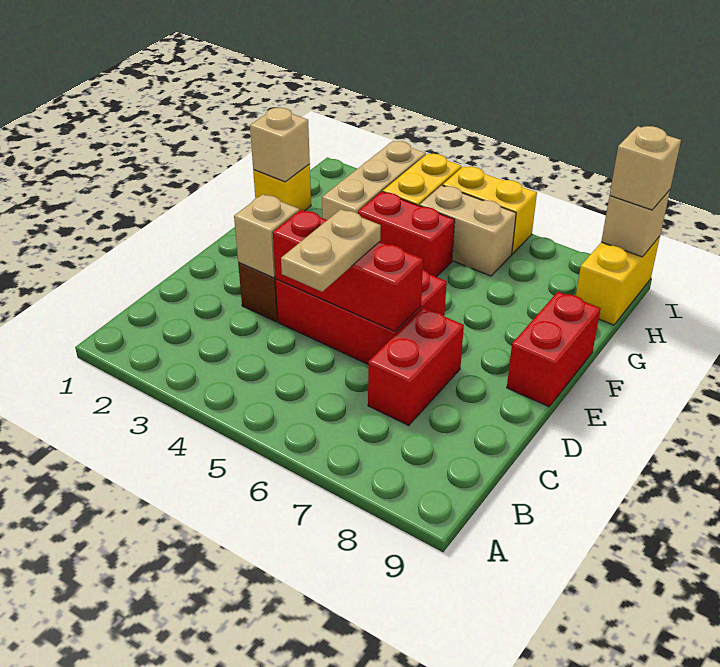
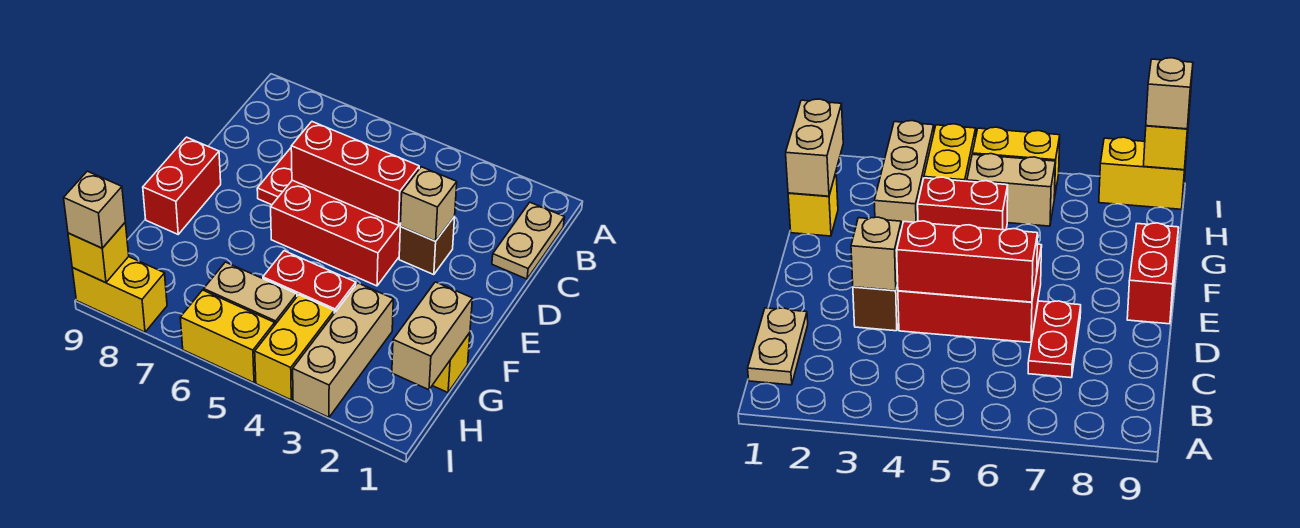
tan plate C5:D5 level 3 -> tan plate B1:C1 level 1
red brick C7:D7 level 1 -> red plate C7:D7 level 1
tan brick G1 level 2 -> tan brick G1:H1 level 2
yellow brick H9:I9 level 1 -> yellow brick I8:I9 level 1
tan brick I9 level 2 -> yellow brick I9 level 2

